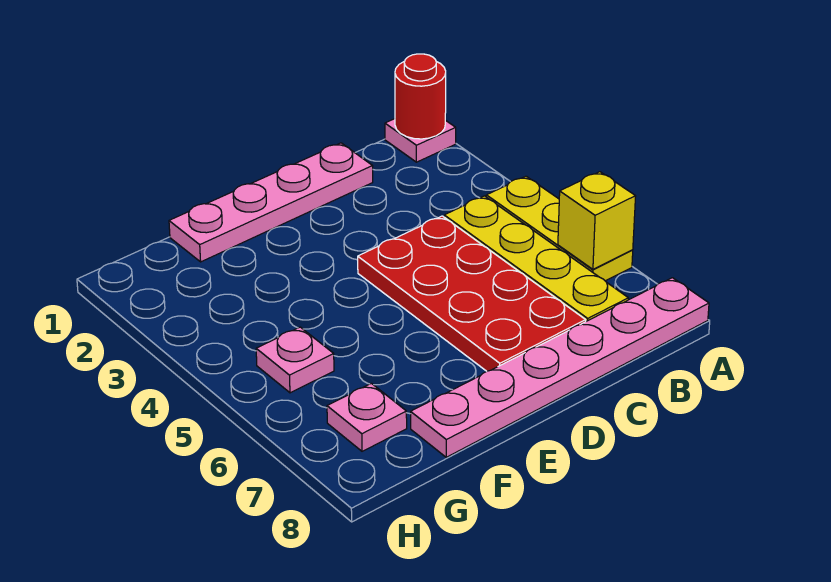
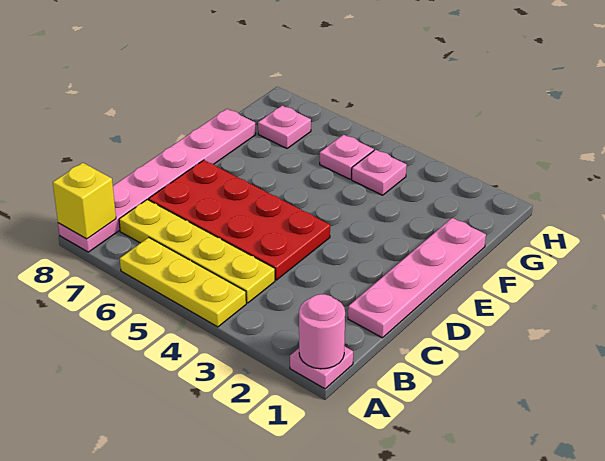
red round brick A1 level 2 -> pink round brick A1 level 2
yellow brick A6 level 2 -> yellow brick A8 level 2
none -> pink plate G4 level 1

